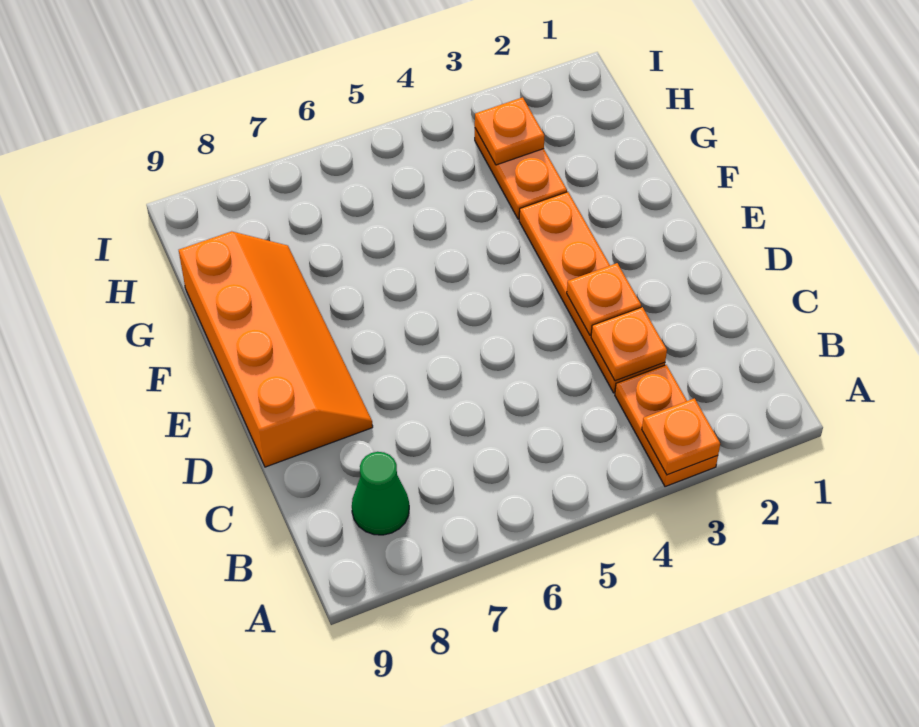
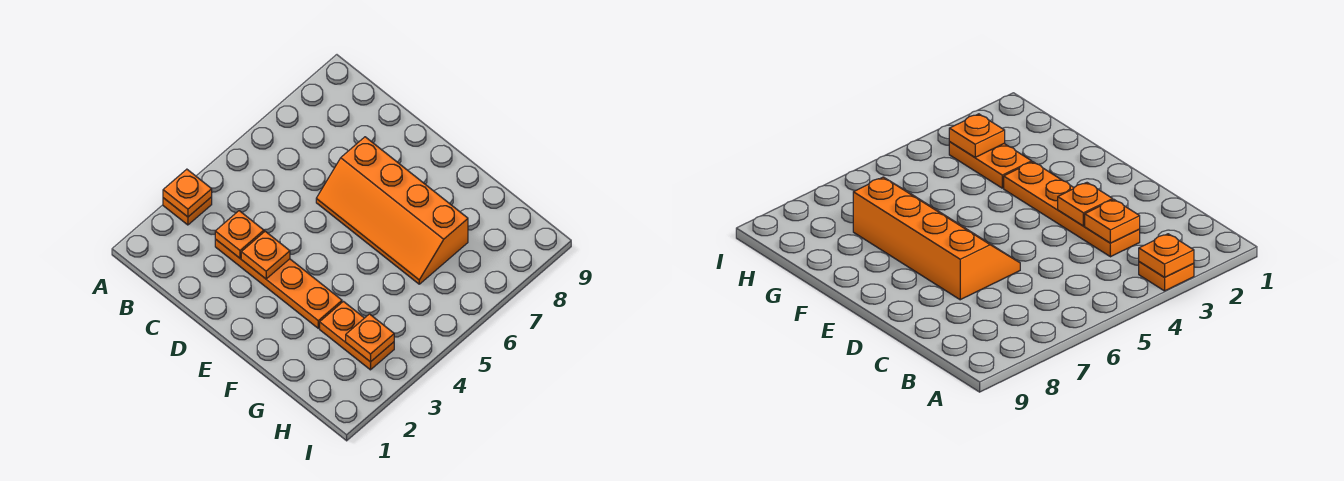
orange plate A3:B3 level 1 -> orange plate A3 level 1
green cone B8 level 1 -> none
orange slope D8:G9 level 1 top 9 -> orange slope D6:G7 level 1 top 7

